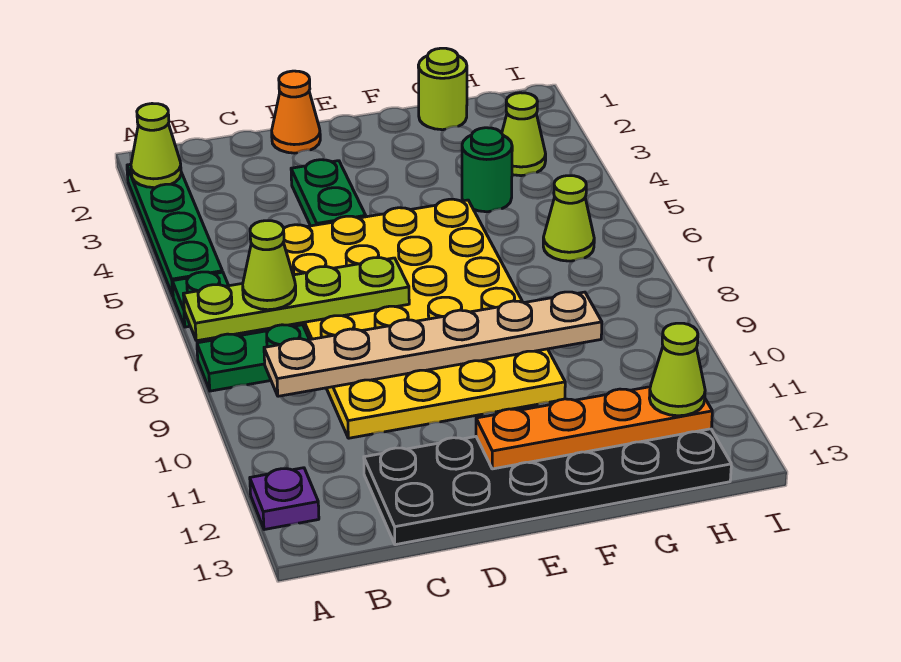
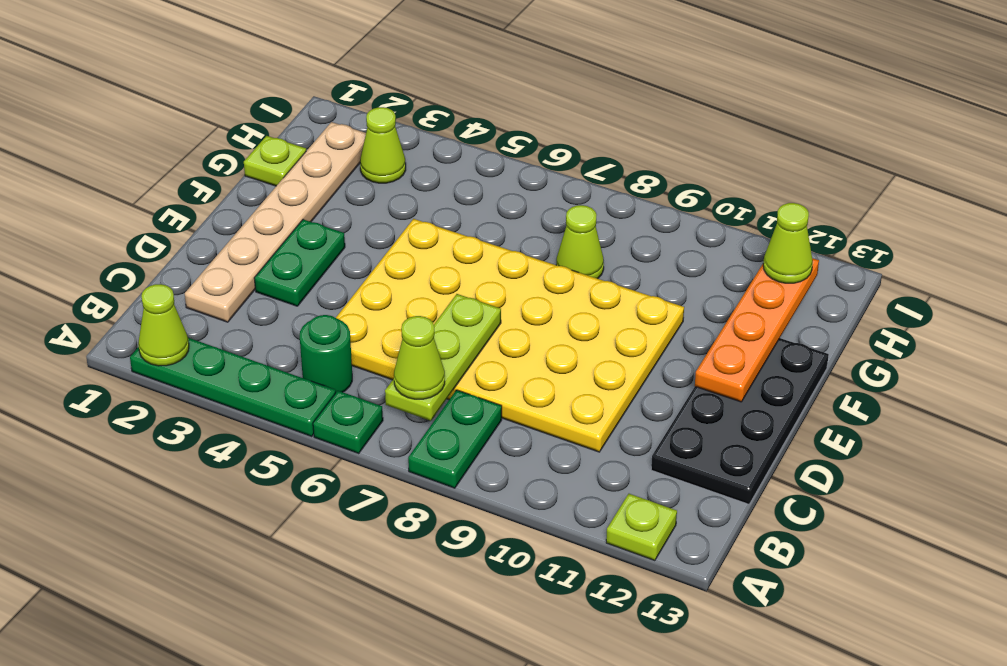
lime plate A7:D7 level 2 -> lime plate B7:D7 level 2
purple plate A12 level 1 -> lime plate A12 level 1
tan plate B9:G9 level 2 -> tan plate C2:H2 level 1
black plate C12:H13 level 1 -> black plate C12:F13 level 1
orange cone D1 level 1 -> none
green plate D3:D4 level 1 -> green plate D3:E3 level 1
lime round brick G1 level 1 -> lime plate G1 level 1
green round brick G4 level 1 -> green round brick B5 level 1
lime cone H6 level 1 -> lime cone G8 level 1

